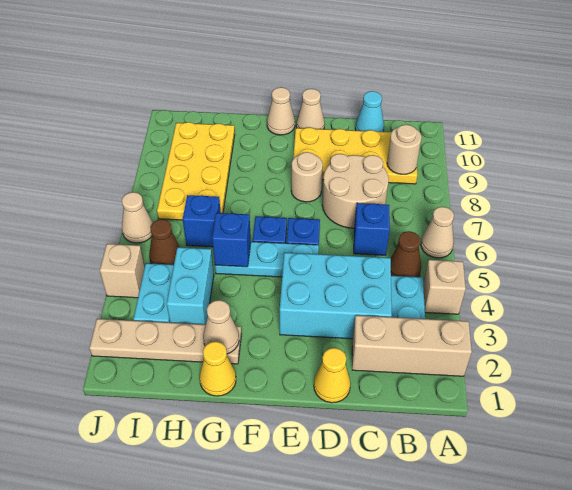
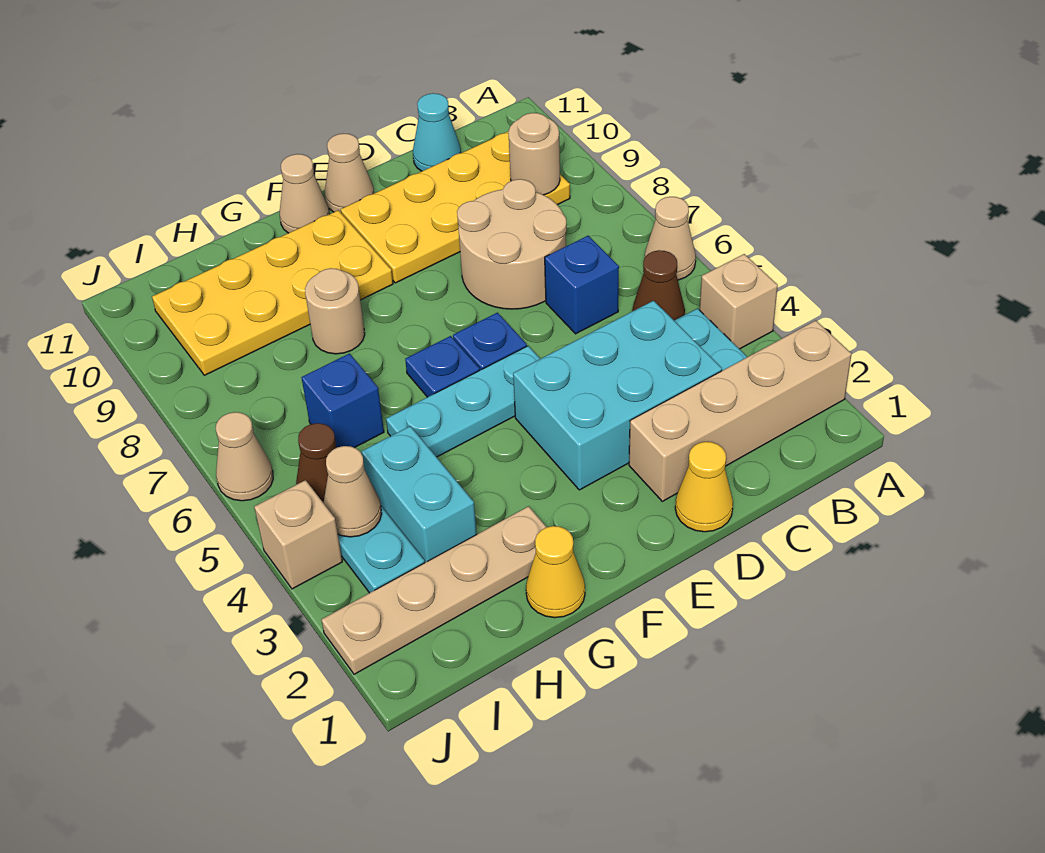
tan brick A2:C2 level 1 -> tan brick A2:D2 level 1
tan round brick E8 level 1 -> tan round brick G8 level 1
tan cone G2 level 2 -> tan cone I4 level 2
blue brick G5 level 2 -> none
yellow plate H7:I10 level 1 -> yellow plate F9:I10 level 1

